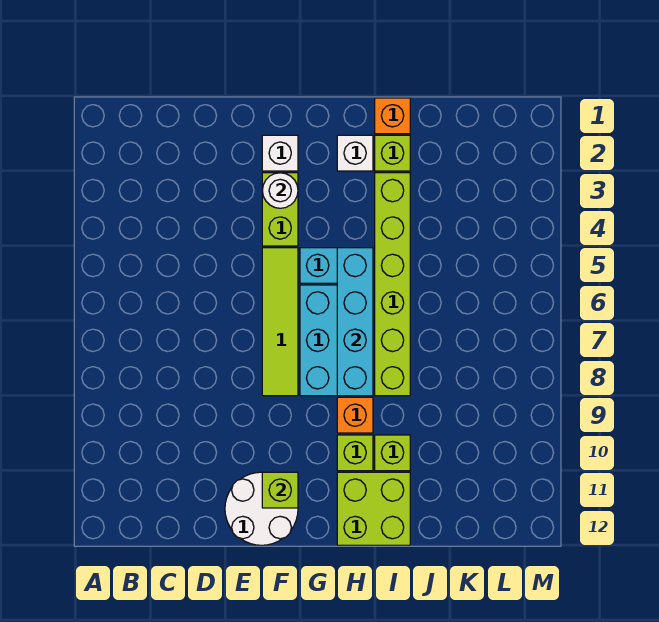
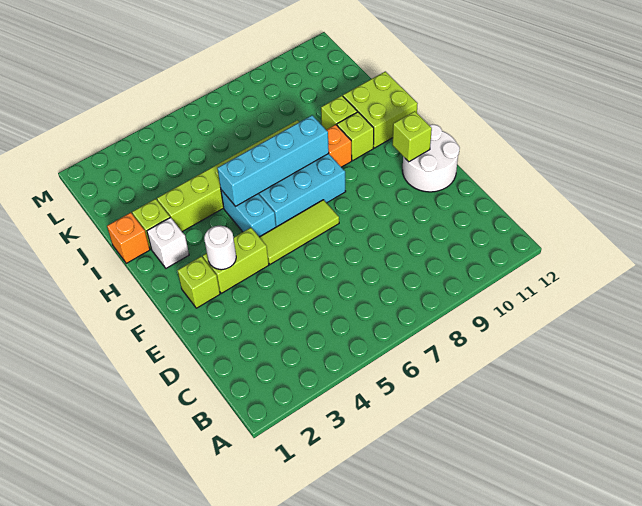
white brick F2 level 1 -> lime brick F2 level 1
lime tile F5:F8 level 1 -> lime tile F5:F7 level 1

